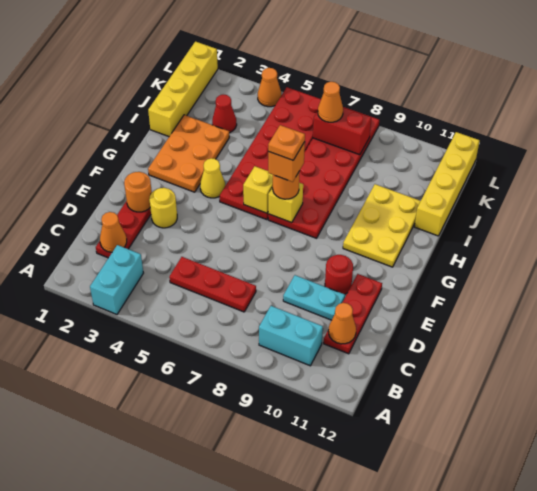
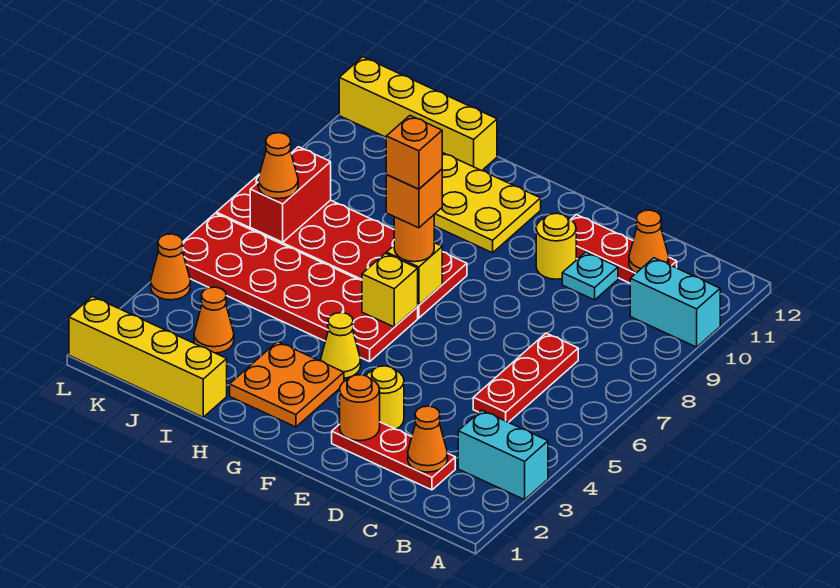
cyan brick B9:B10 level 1 -> cyan brick A10:B10 level 1
cyan plate D9:D10 level 1 -> cyan plate D10 level 1
red round brick E10 level 1 -> yellow round brick E10 level 1
orange plate G2:I3 level 1 -> orange plate G2:H3 level 1
orange plate G7 level 5 -> orange brick G7 level 5
red cone J3 level 1 -> orange cone J3 level 1

